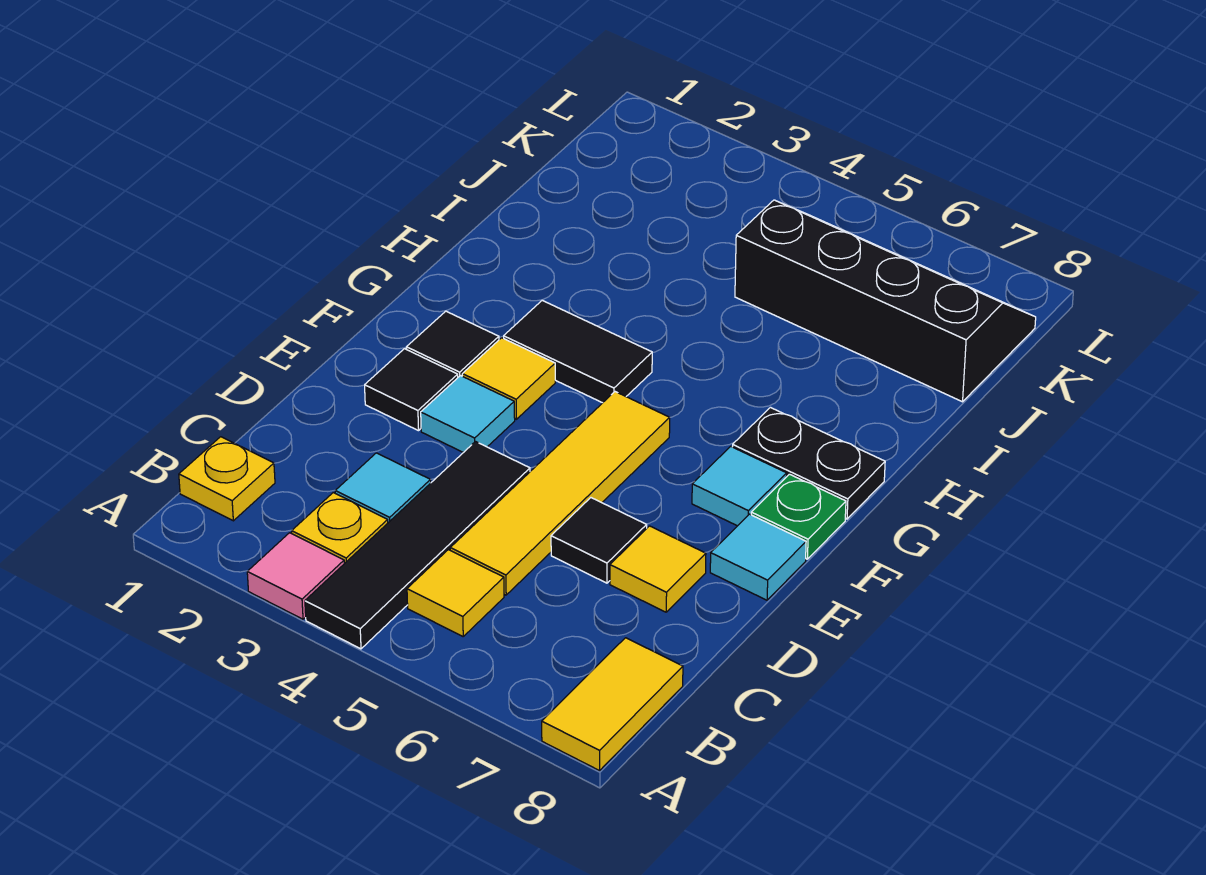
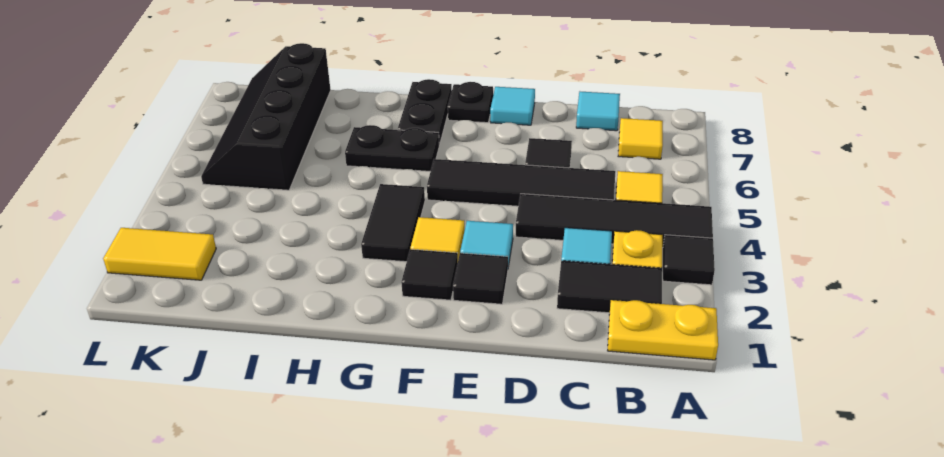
pink tile A3 level 1 -> black tile A3 level 1
yellow tile A8:B8 level 1 -> yellow tile K2:L2 level 1
yellow plate B1 level 1 -> yellow plate A1:B1 level 1
none -> black tile B2:C2 level 1
yellow tile C5:F5 level 1 -> black tile C5:F5 level 1
yellow tile D7 level 1 -> yellow tile B7 level 1
cyan tile F7 level 1 -> cyan tile C8 level 1
green plate F8 level 1 -> black plate F8 level 1
none -> black plate G6:H6 level 1

